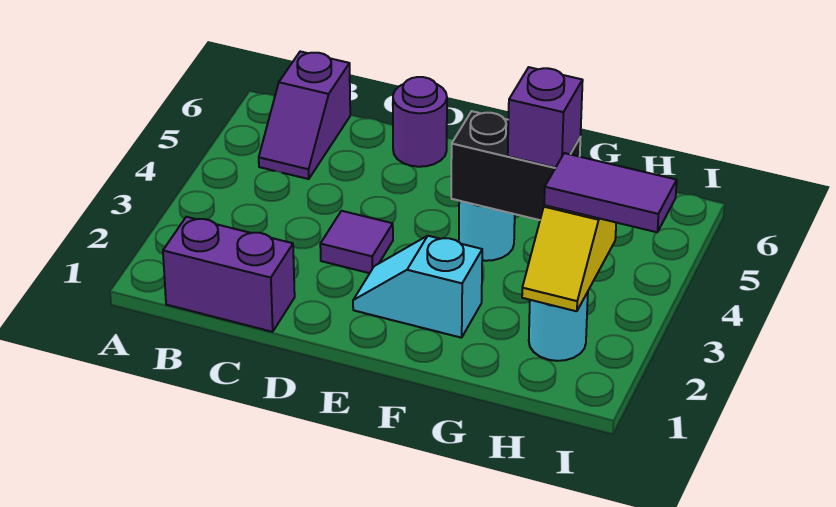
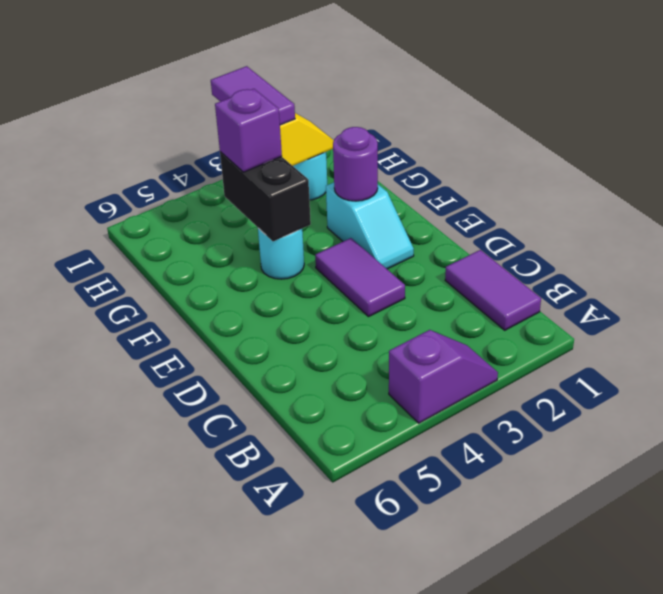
purple brick B1:C1 level 1 -> purple tile B1:C1 level 1
purple slope B5:B6 level 1 top 6 -> purple slope A3:A4 level 1 top 4
purple tile D3 level 1 -> purple tile D3:E3 level 1
purple round brick D6 level 1 -> purple round brick F2 level 2

